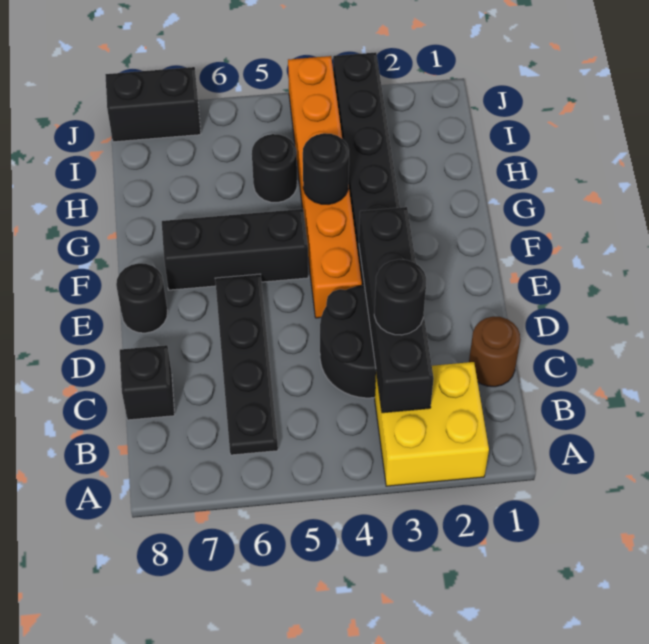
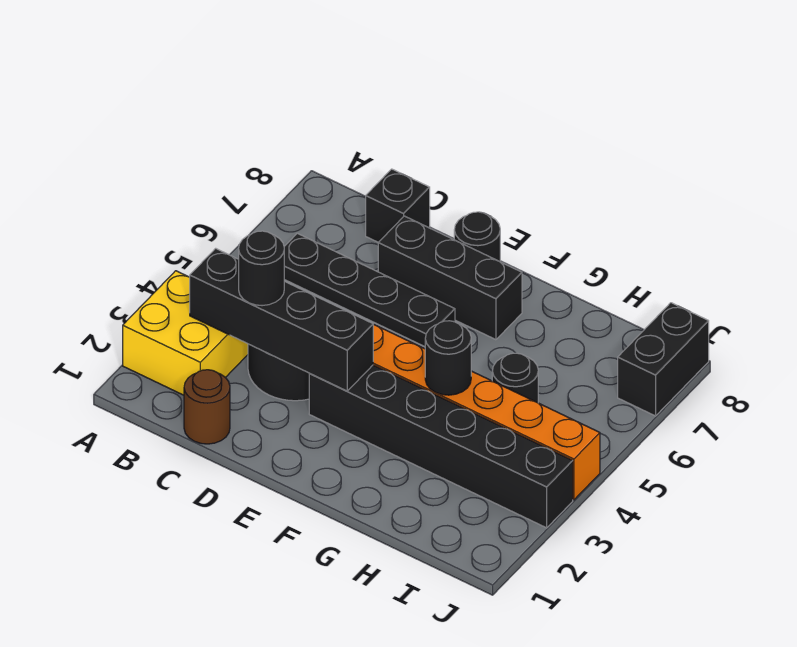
black brick F5:F7 level 1 -> black brick D7:F7 level 1

